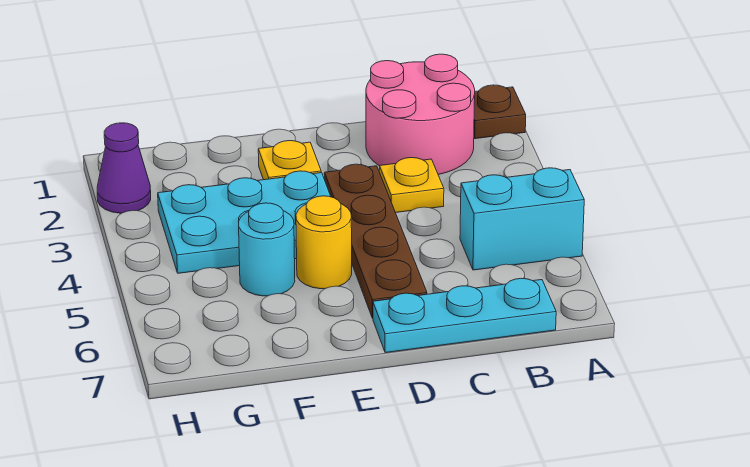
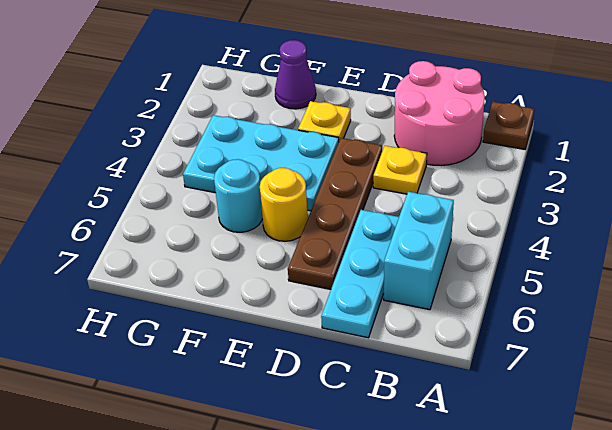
cyan brick A5:B5 level 1 -> cyan brick B5:B6 level 1
cyan plate B7:D7 level 1 -> cyan plate C5:C7 level 1
purple cone H2 level 1 -> purple cone F1 level 1

